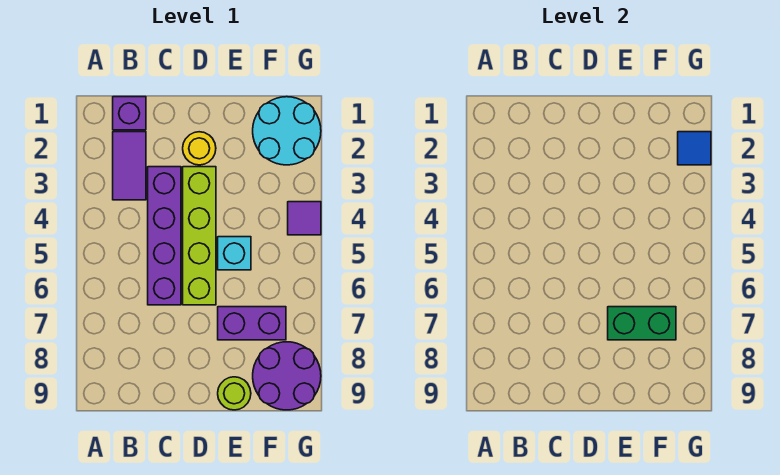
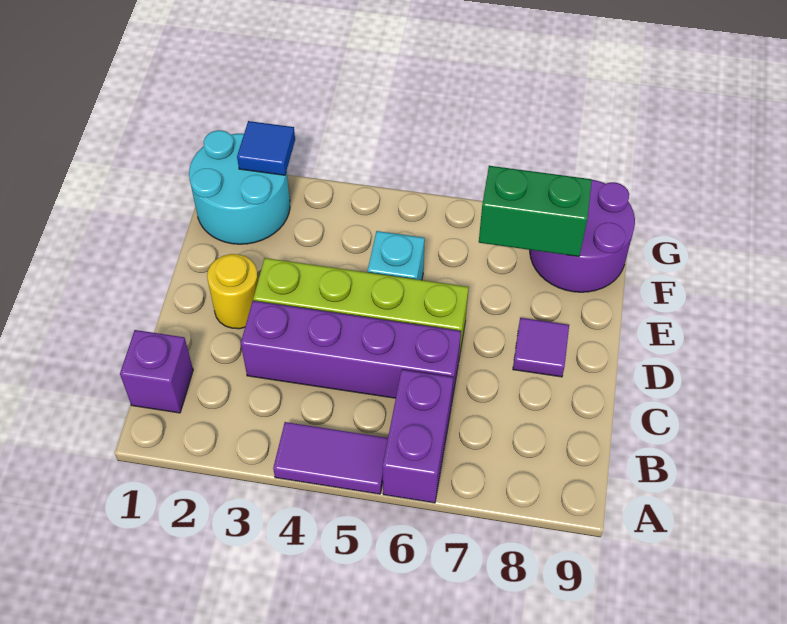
purple tile B2:B3 level 1 -> purple tile A4:A5 level 1
purple brick E7:F7 level 1 -> purple brick A6:B6 level 1
green brick E7:F7 level 2 -> green brick F7:F8 level 2
lime round brick E9 level 1 -> none
purple tile G4 level 1 -> purple tile D8 level 1

